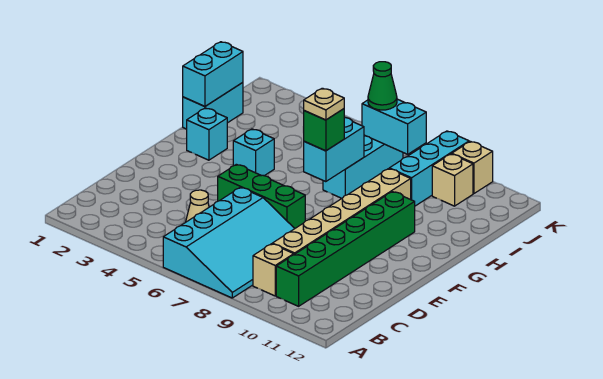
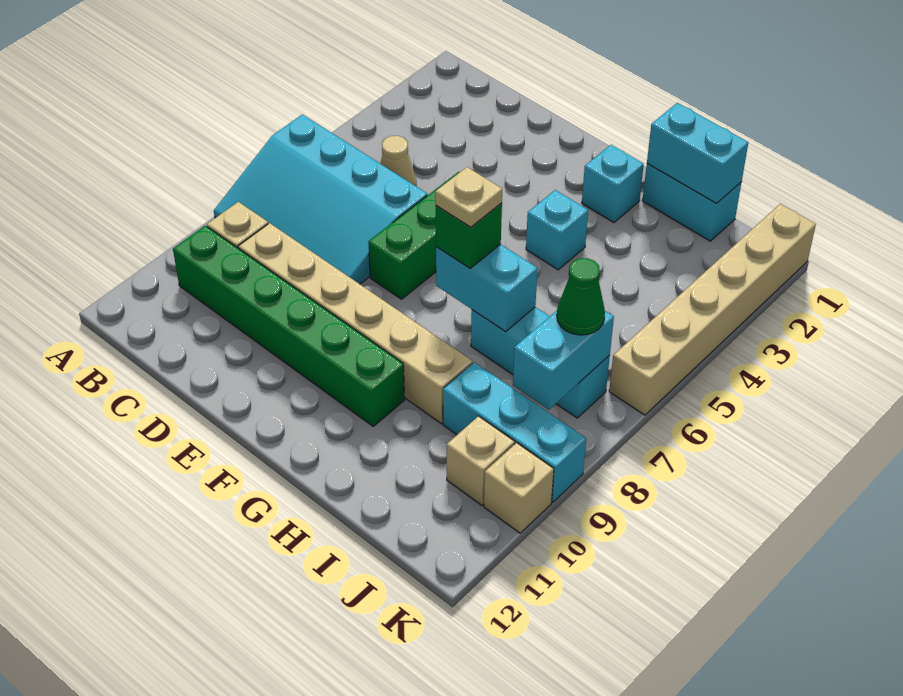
none -> tan brick K1:K6 level 1

